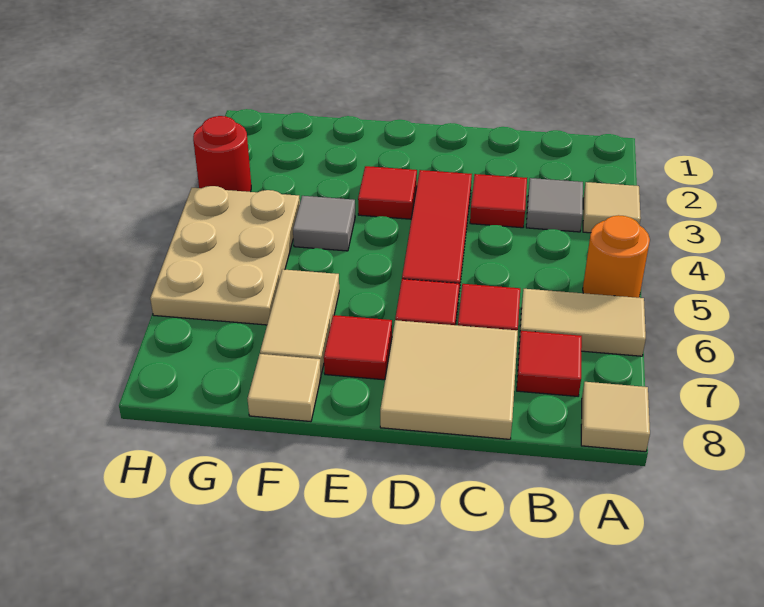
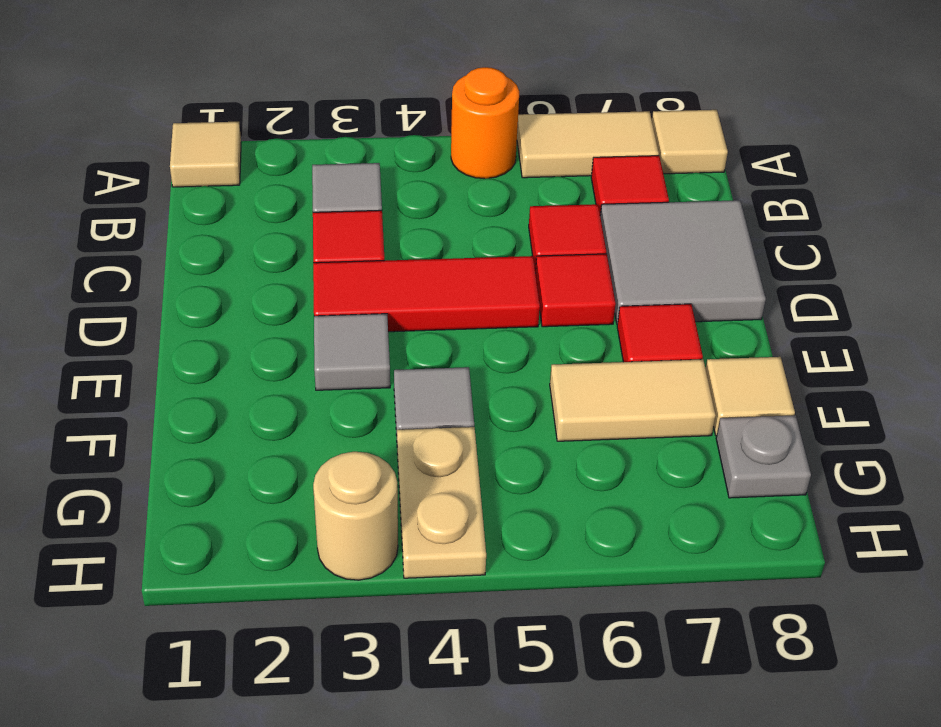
tan tile A3 level 1 -> tan tile A1 level 1
tan tile A6:B6 level 1 -> tan tile A6:A7 level 1
tan tile C7:D8 level 1 -> grey tile C7:D8 level 1
red tile E3 level 1 -> grey tile E3 level 1
tan plate G4:H6 level 1 -> tan plate G4:H4 level 1
none -> grey plate G8 level 1
red round brick H3 level 1 -> tan round brick H3 level 1

